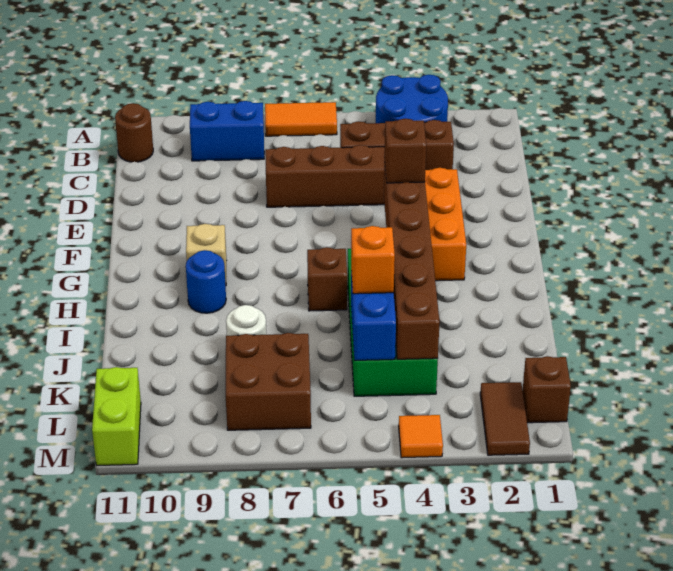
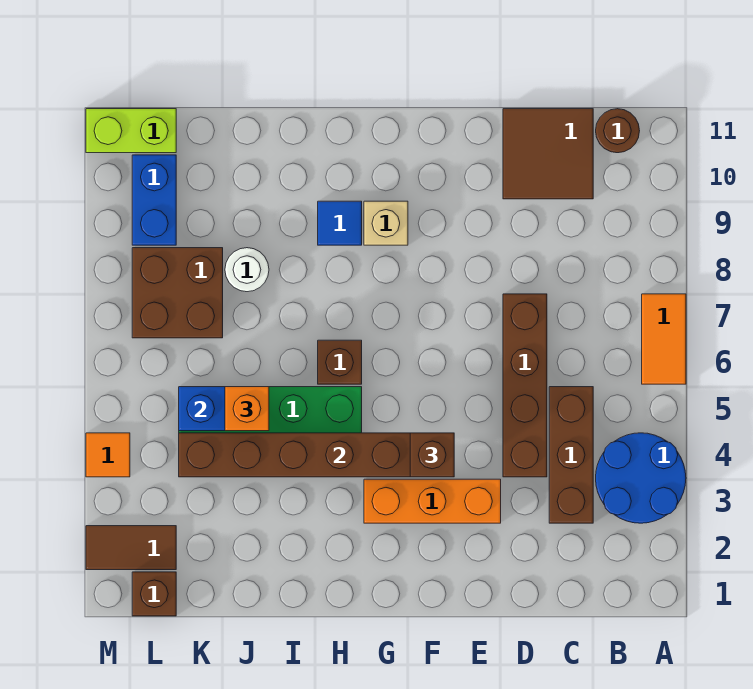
blue brick B8:B9 level 1 -> blue brick L9:L10 level 1
none -> brown tile C10:D11 level 1
blue round brick H9 level 1 -> blue tile H9 level 1

